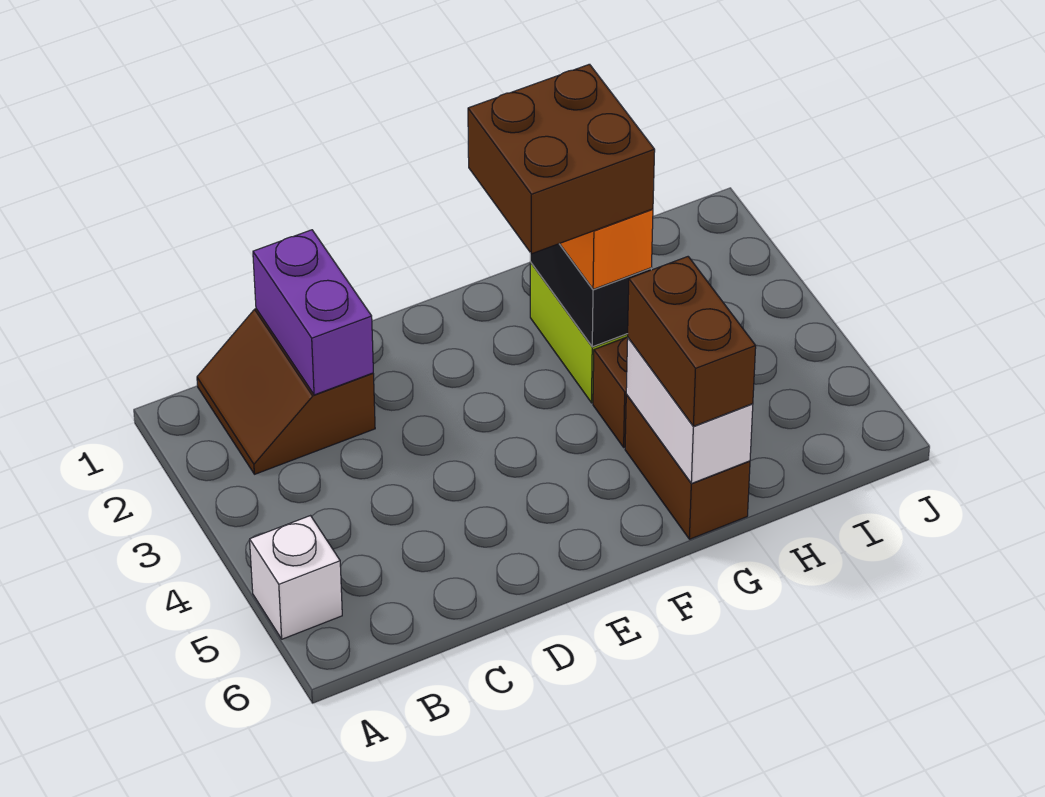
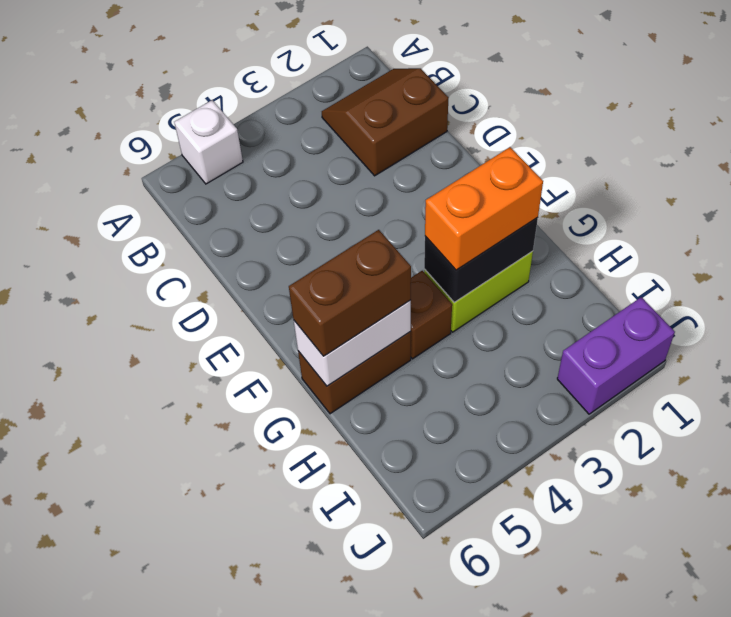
purple brick C1:C2 level 2 -> purple brick J1:J2 level 1
brown brick F2:G3 level 4 -> none

